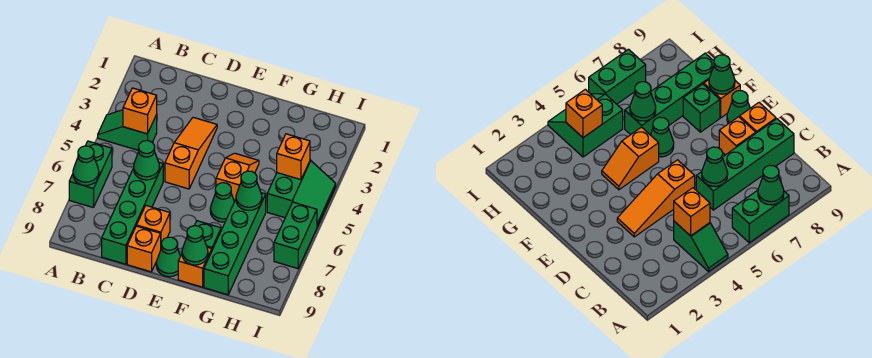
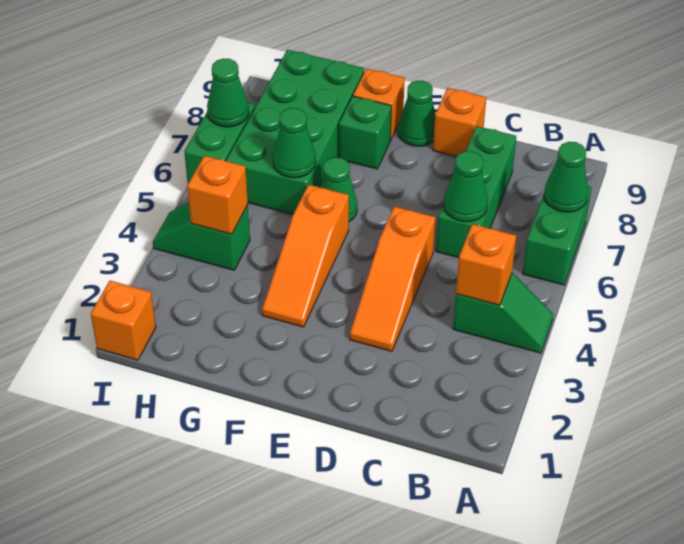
green brick C6:C9 level 1 -> green brick C6:C8 level 1
orange brick D8 level 1 -> orange brick I1 level 1
orange slope F4:F5 level 1 top 5 -> orange slope F3:F5 level 1 top 5
green cone F9 level 2 -> green cone I7 level 2
green brick G6:G9 level 1 -> green brick G6:H9 level 1
green slope H4:I5 level 1 top H -> green slope H4:I4 level 1 top H

